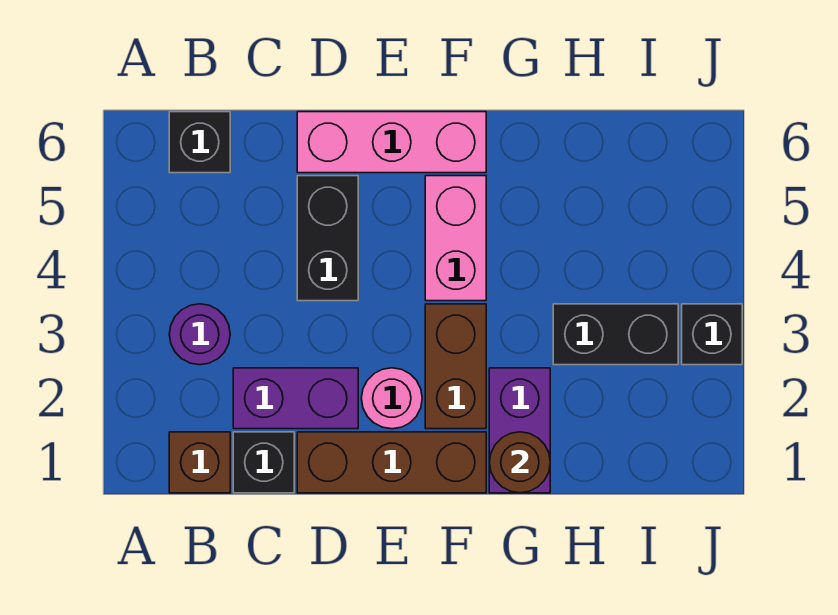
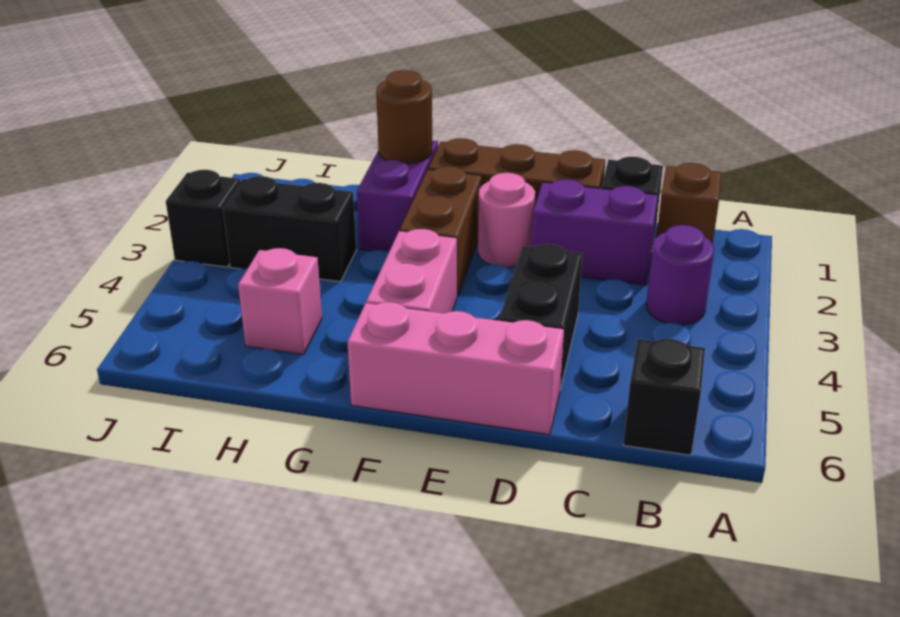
none -> pink brick H5 level 1

